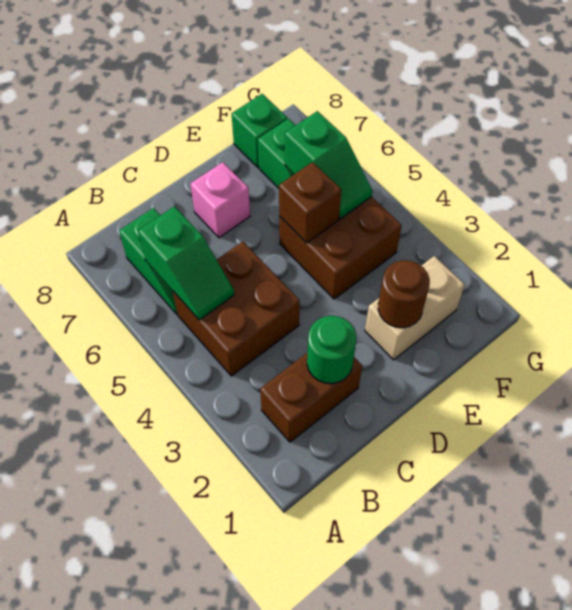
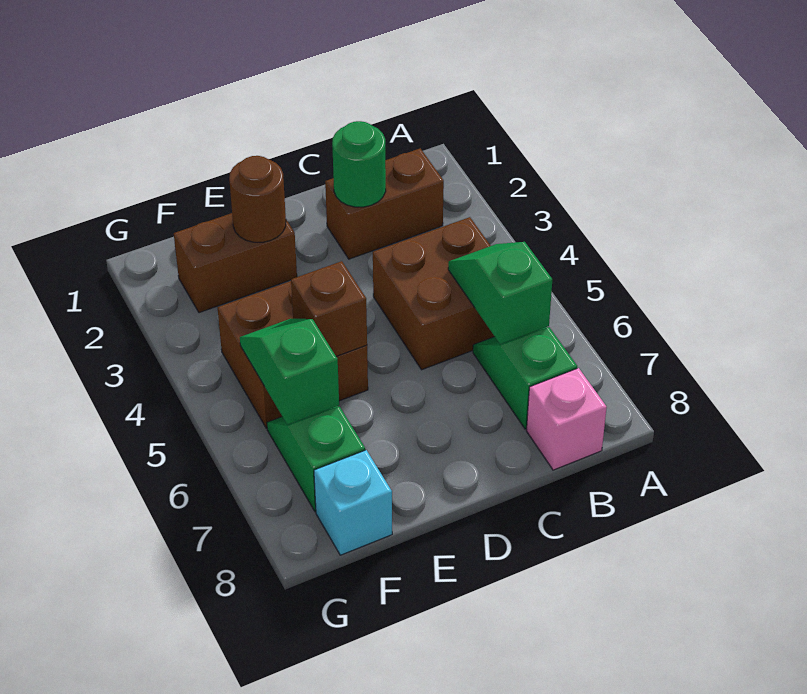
pink brick D7 level 1 -> pink brick B8 level 1
tan brick E2:F2 level 1 -> brown brick E2:F2 level 1
green brick F8 level 1 -> cyan brick F8 level 1

